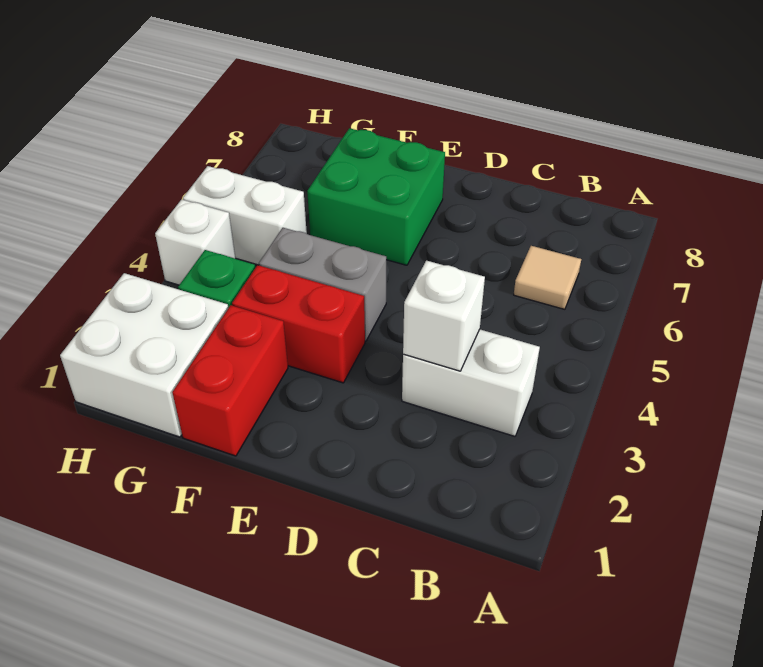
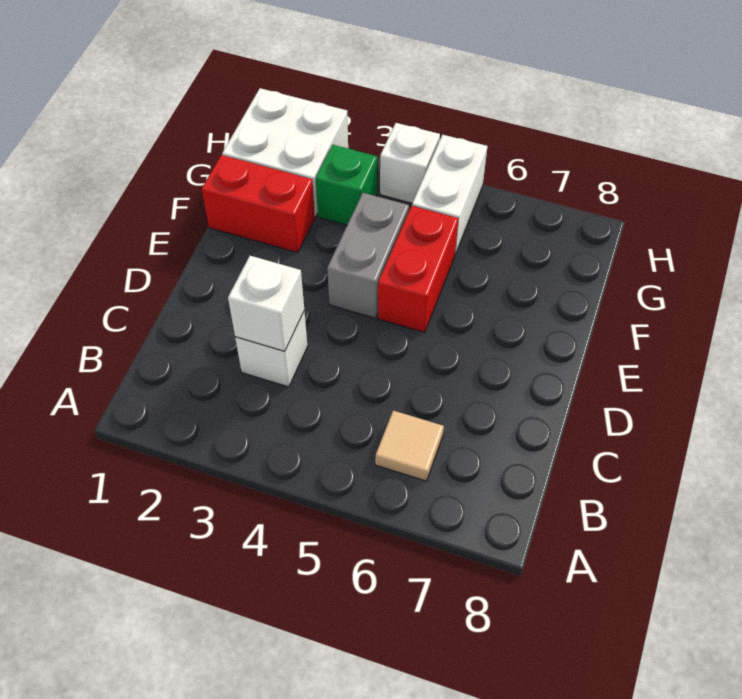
white brick B3:C3 level 1 -> white brick C3 level 1
red brick E3:F3 level 1 -> red brick E5:F5 level 1
green brick E6:F7 level 1 -> none

